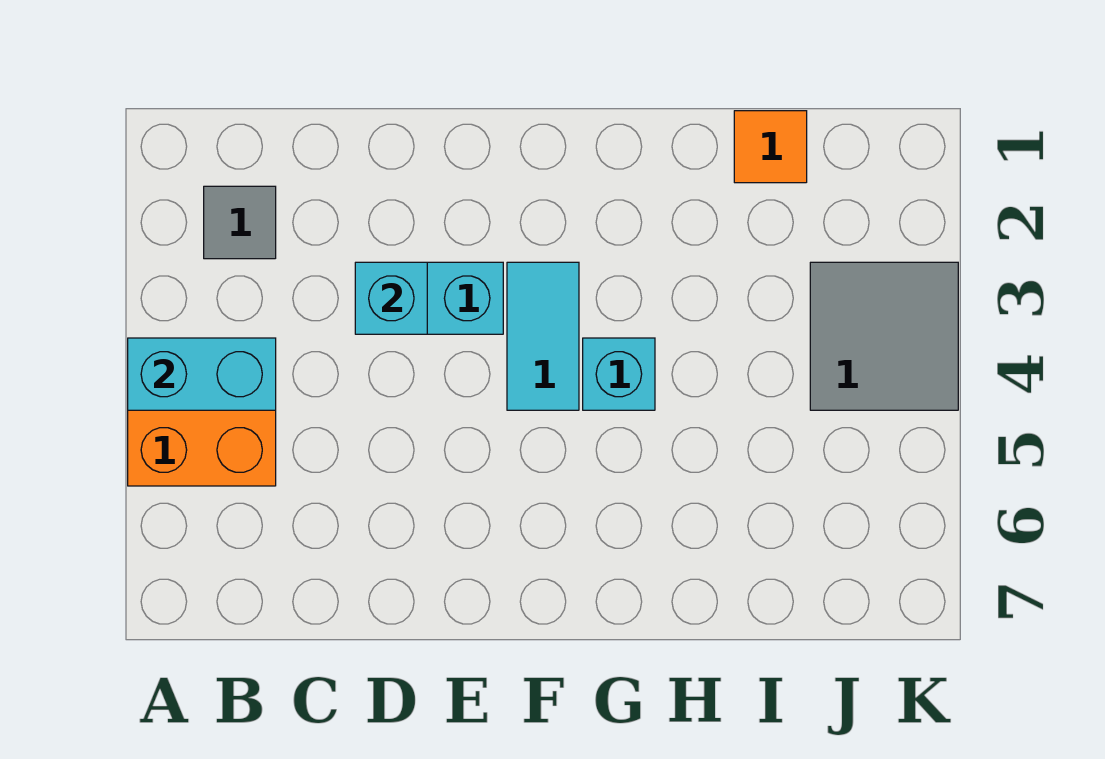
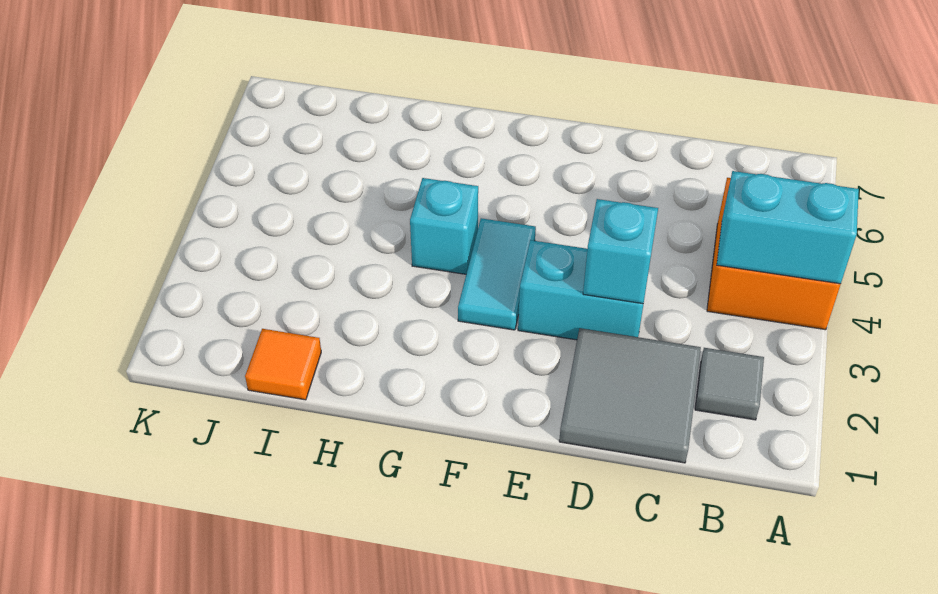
grey tile J3:K4 level 1 -> grey tile C1:D2 level 1

